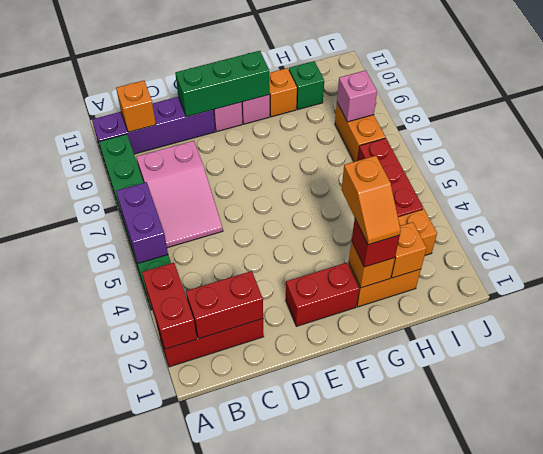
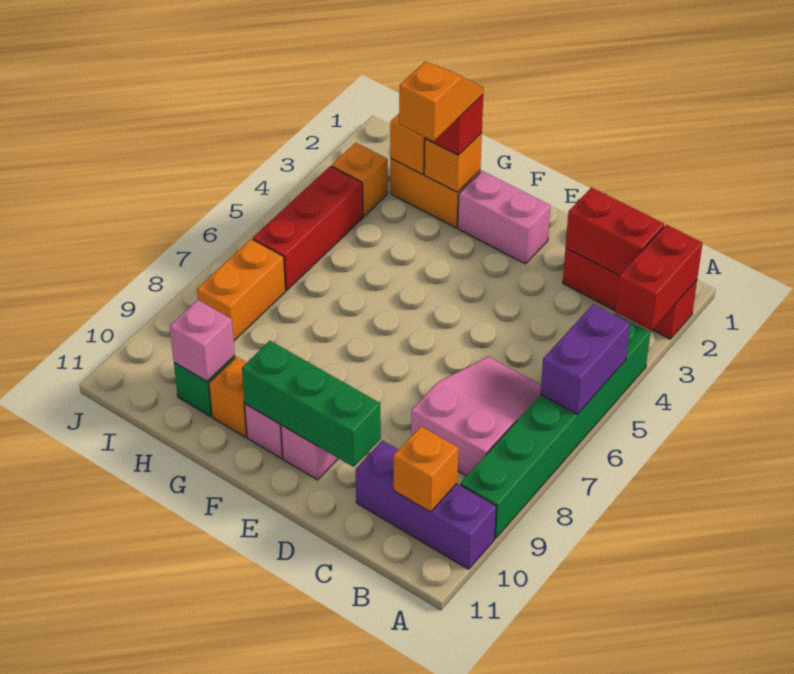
purple brick A10:D10 level 1 -> purple brick A10:C10 level 1
red brick E2:F2 level 1 -> pink brick E2:F2 level 1
pink brick I8 level 2 -> pink brick H10 level 2

